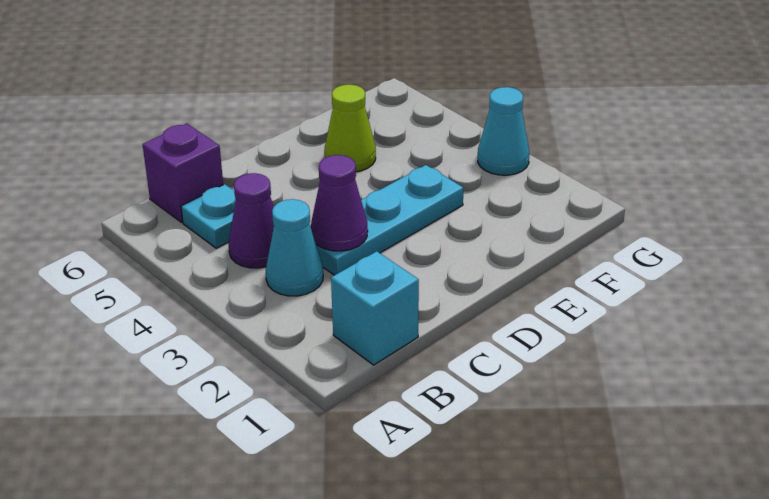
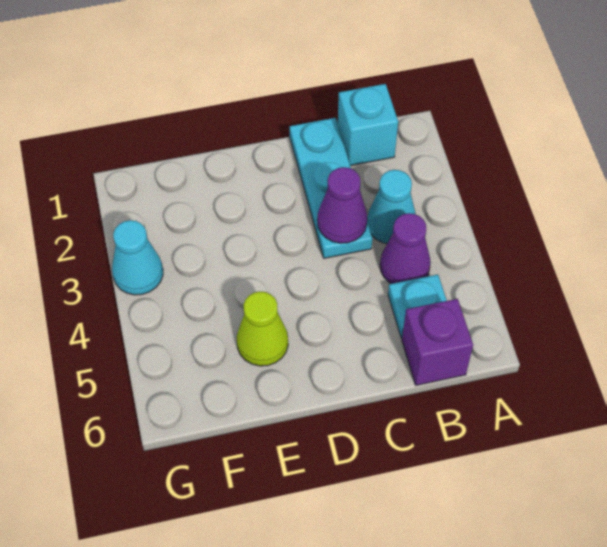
cyan plate C3:E3 level 1 -> cyan plate C1:C3 level 1

